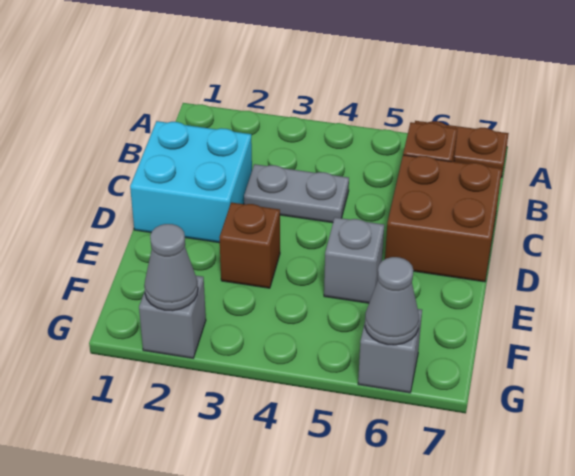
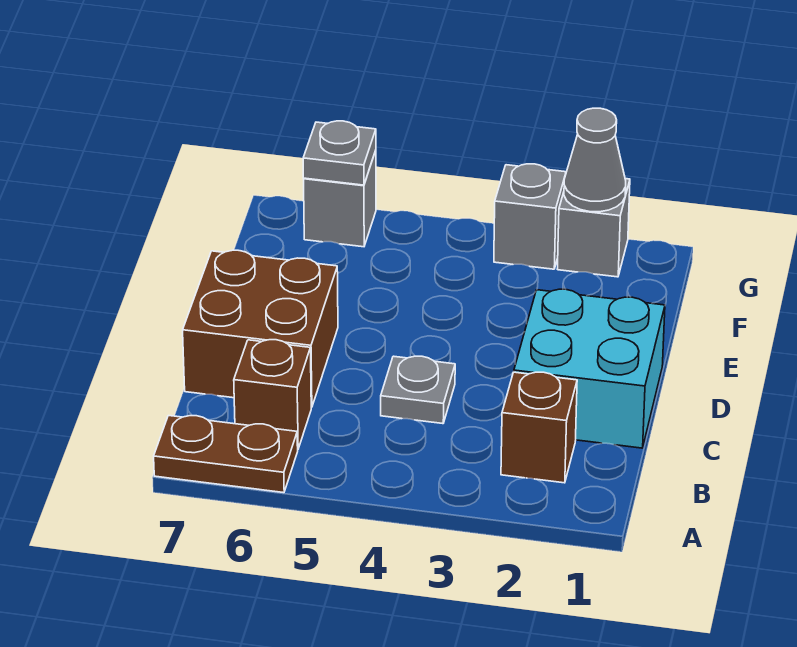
grey plate C3:C4 level 1 -> grey plate C4 level 1
brown brick E3 level 1 -> brown brick B2 level 1
grey brick E5 level 1 -> grey brick G3 level 1
grey cone G6 level 2 -> grey plate G6 level 2

